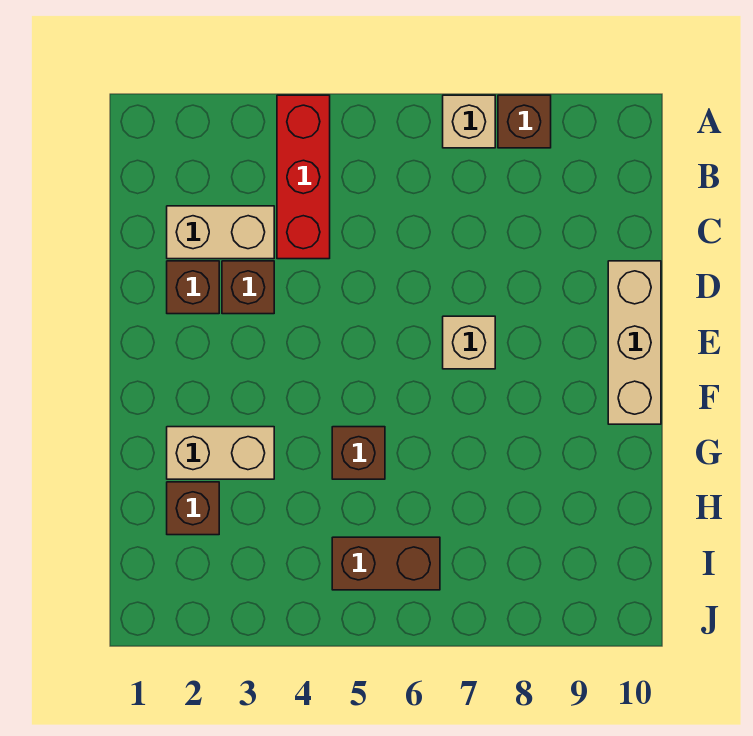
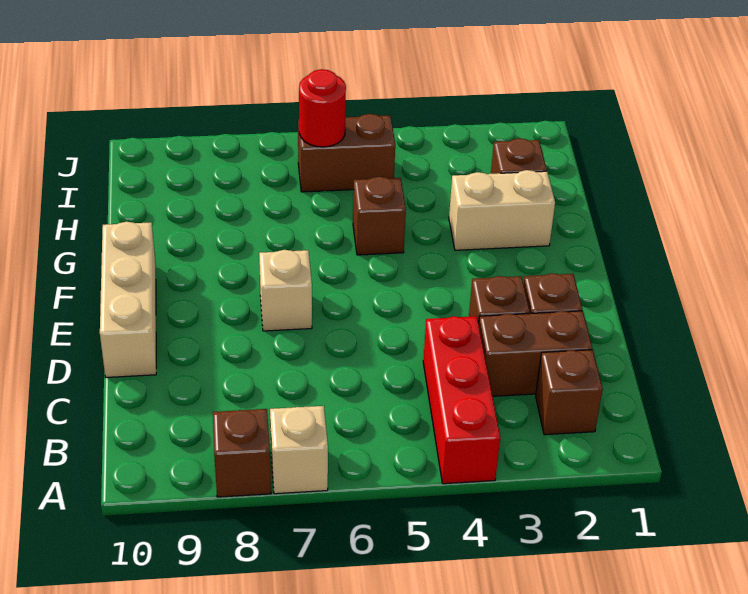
none -> brown brick B2 level 1
tan brick C2:C3 level 1 -> brown brick C2:C3 level 1
none -> red round brick I6 level 2

